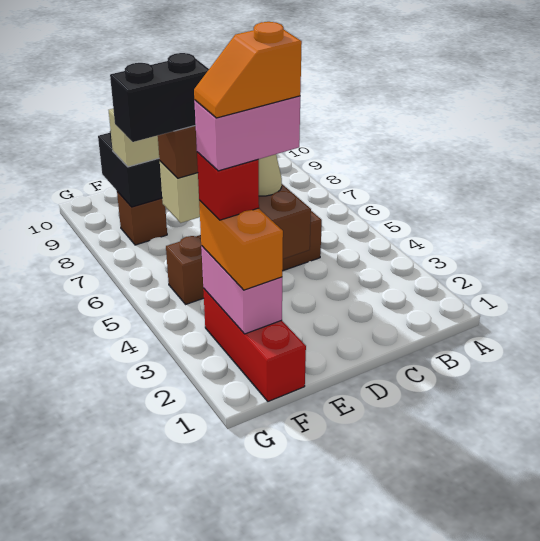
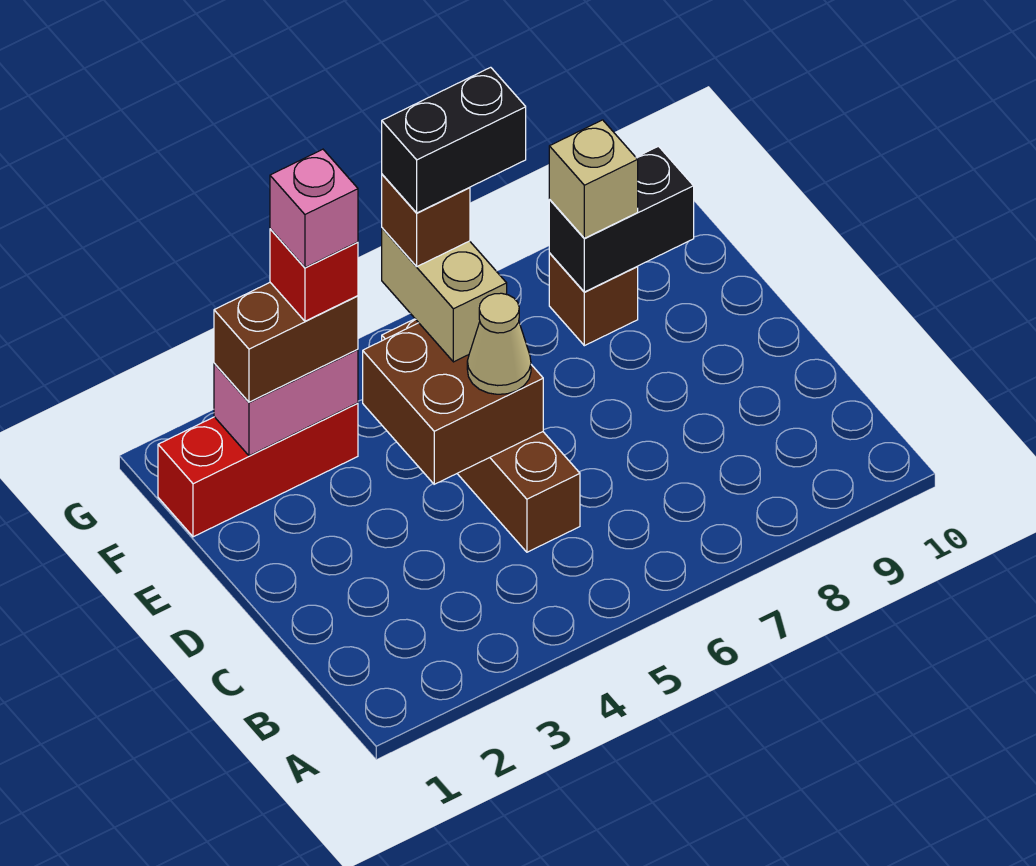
pink brick E3:F3 level 5 -> pink brick F3 level 5
orange slope E3:F3 level 6 top E -> none
orange brick F2:F3 level 3 -> brown brick F2:F3 level 3
black brick F5:G5 level 5 -> black brick F5:F6 level 5

